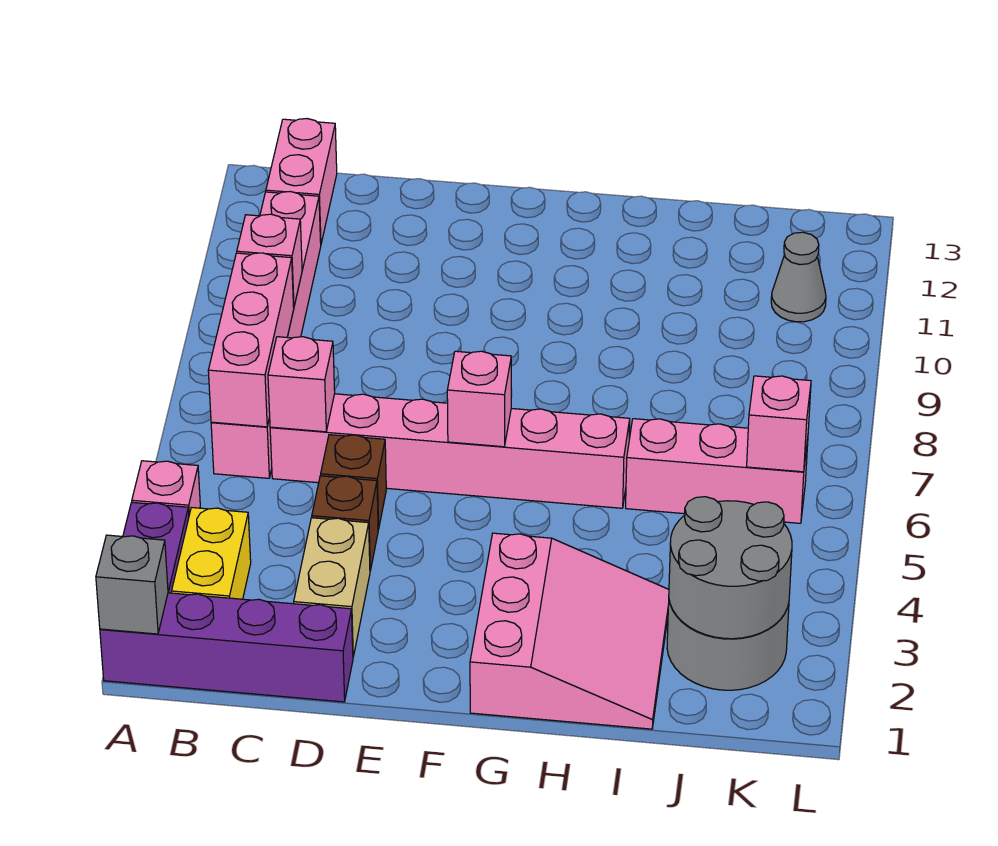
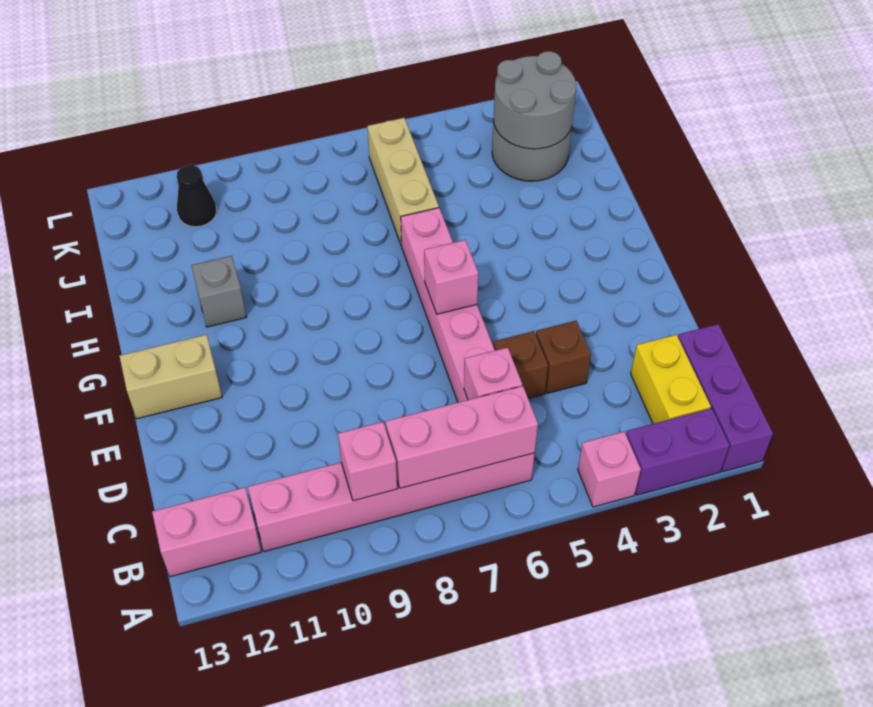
purple brick A1:D1 level 1 -> purple brick A1:C1 level 1
grey brick A1 level 2 -> grey brick H11 level 1
yellow brick B2:B3 level 1 -> yellow brick B2:C2 level 1
tan brick D2:D3 level 1 -> tan brick F12:F13 level 1
pink slope G1:I3 level 1 top G -> none
pink brick I6:K6 level 1 -> tan brick I6:K6 level 1
pink brick K6 level 2 -> none
grey cone K11 level 1 -> black cone K11 level 1

